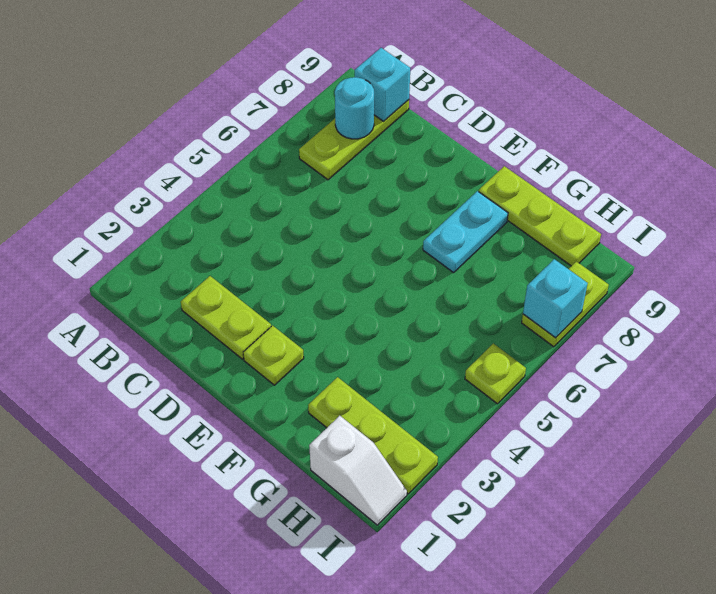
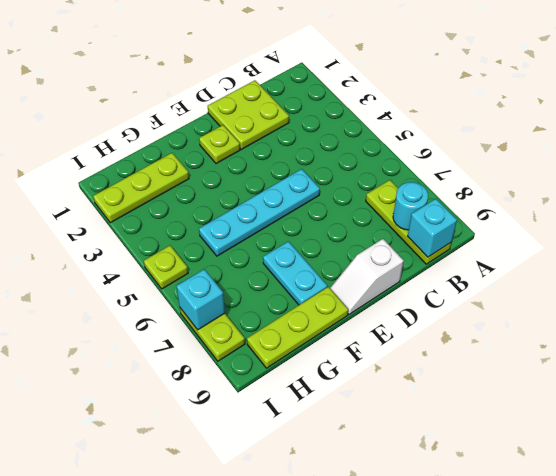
lime plate C2:D2 level 1 -> lime plate C1:D2 level 1
none -> cyan plate D5:G5 level 1
white slope H1:I1 level 1 top H -> white slope D9:E9 level 1 top D

